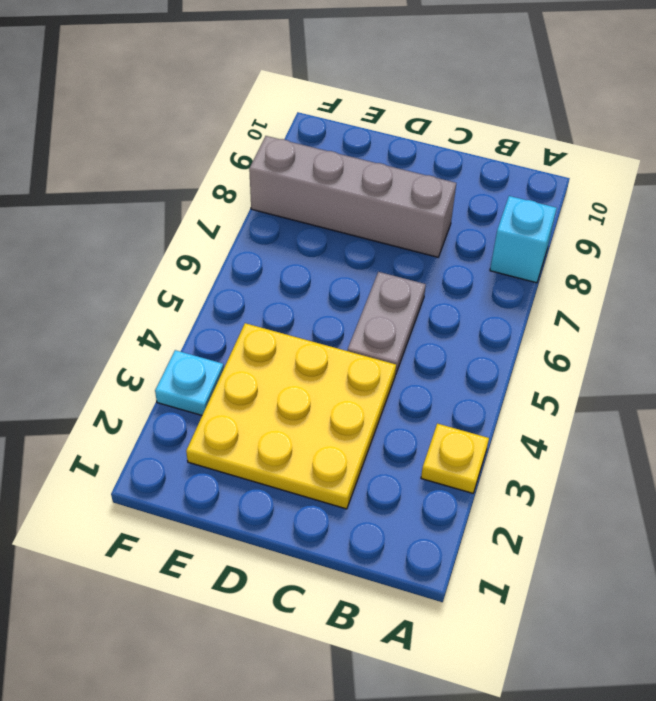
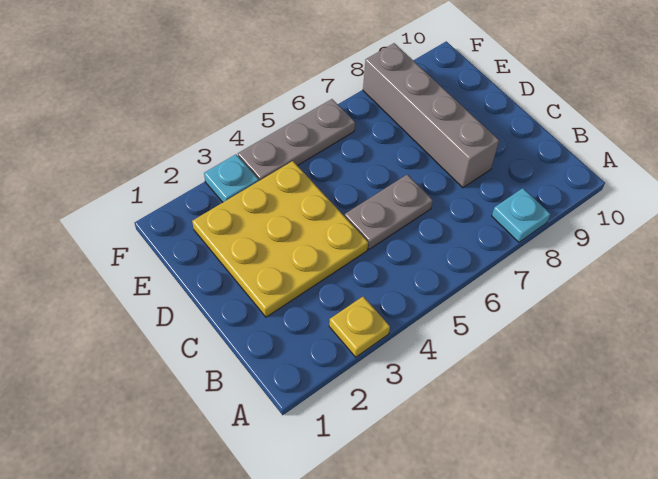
cyan brick A8 level 1 -> cyan plate A8 level 1
none -> grey plate F4:F6 level 1

